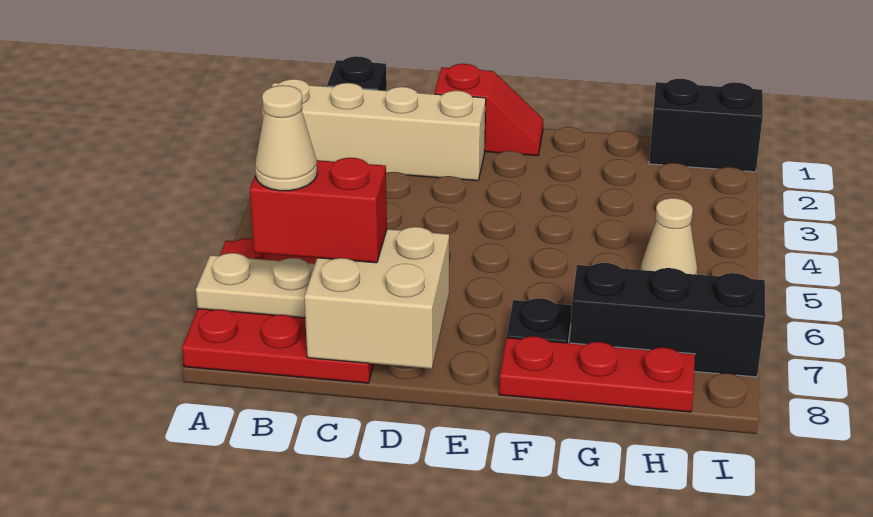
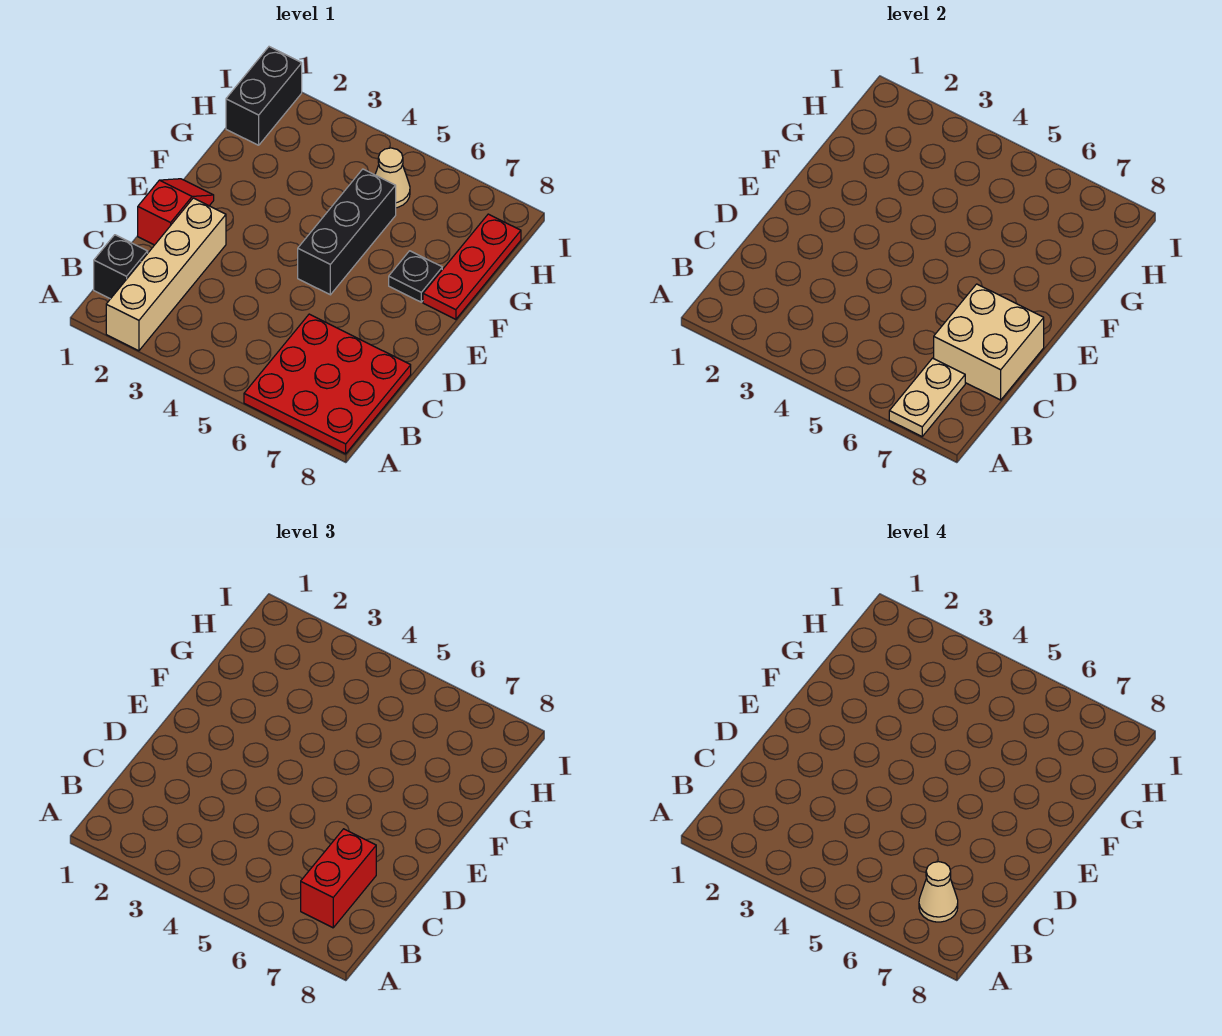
black brick G7:I7 level 1 -> black brick E5:G5 level 1

